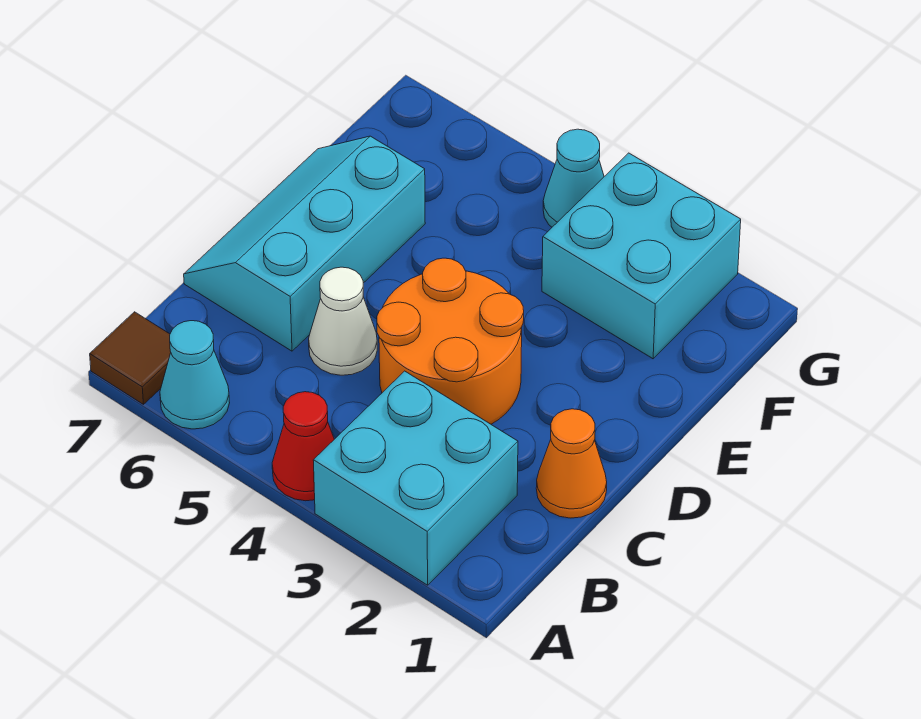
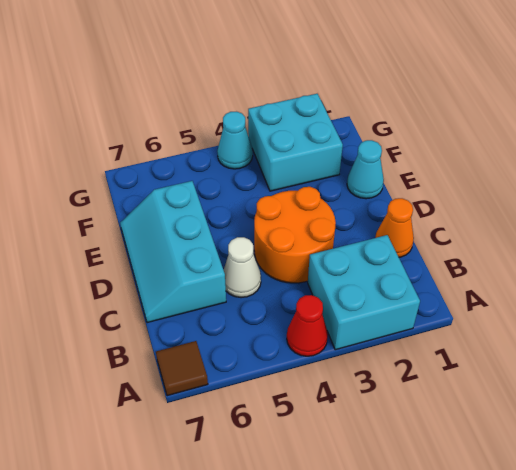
cyan cone A6 level 1 -> cyan cone E1 level 1

